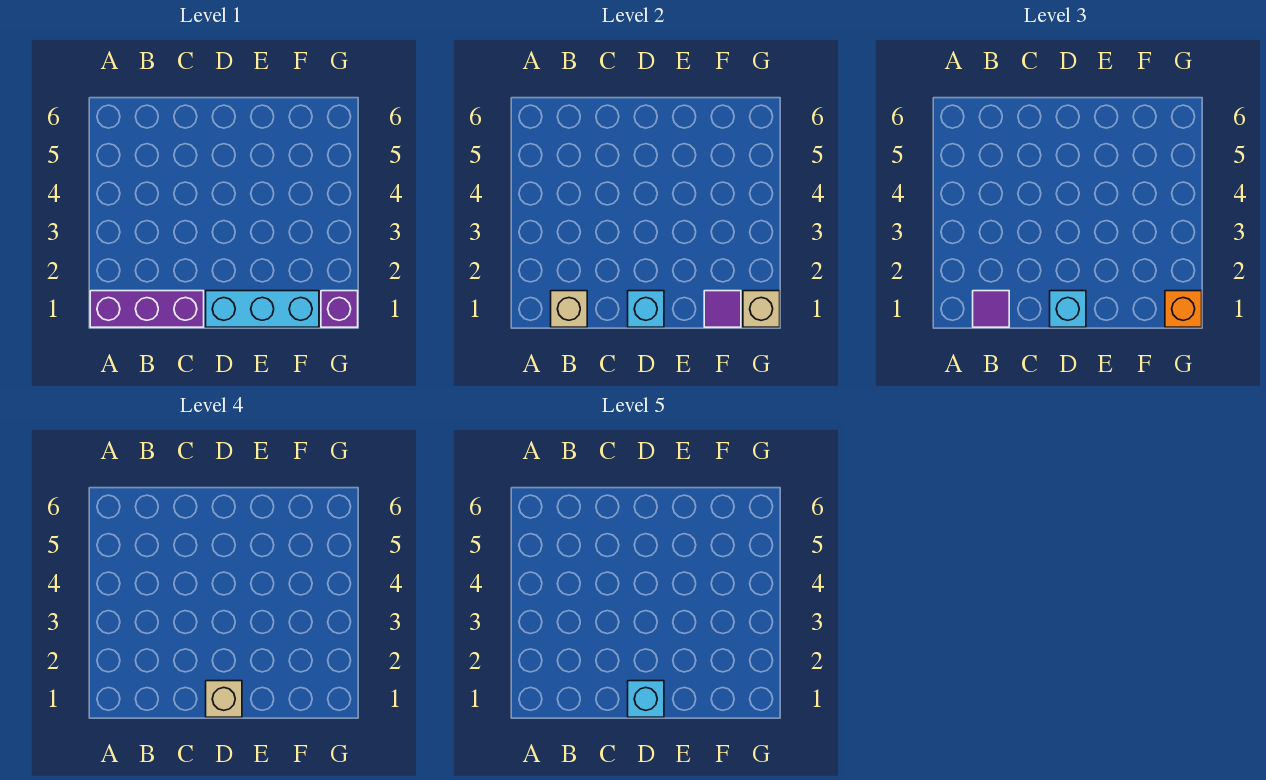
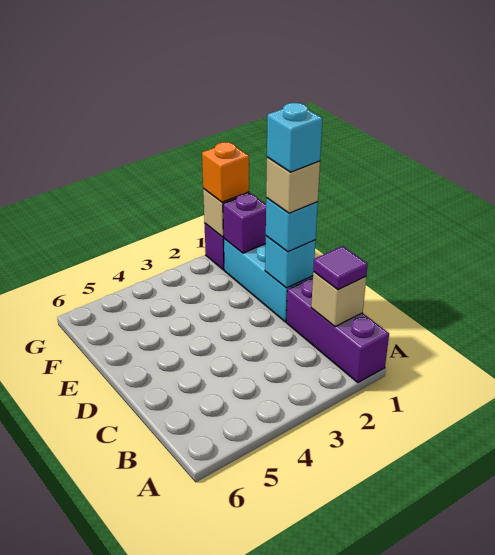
purple tile F1 level 2 -> purple brick F1 level 2

